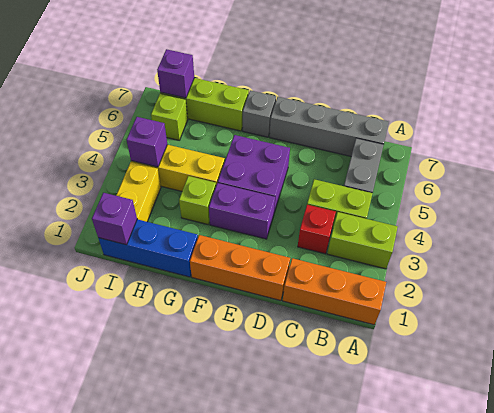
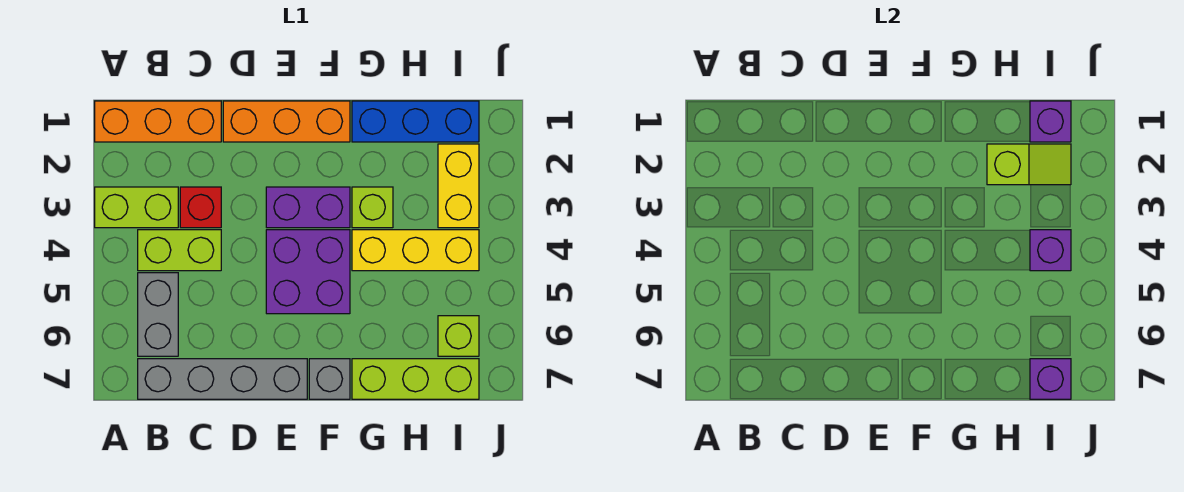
none -> lime slope H2:I2 level 2 top H

